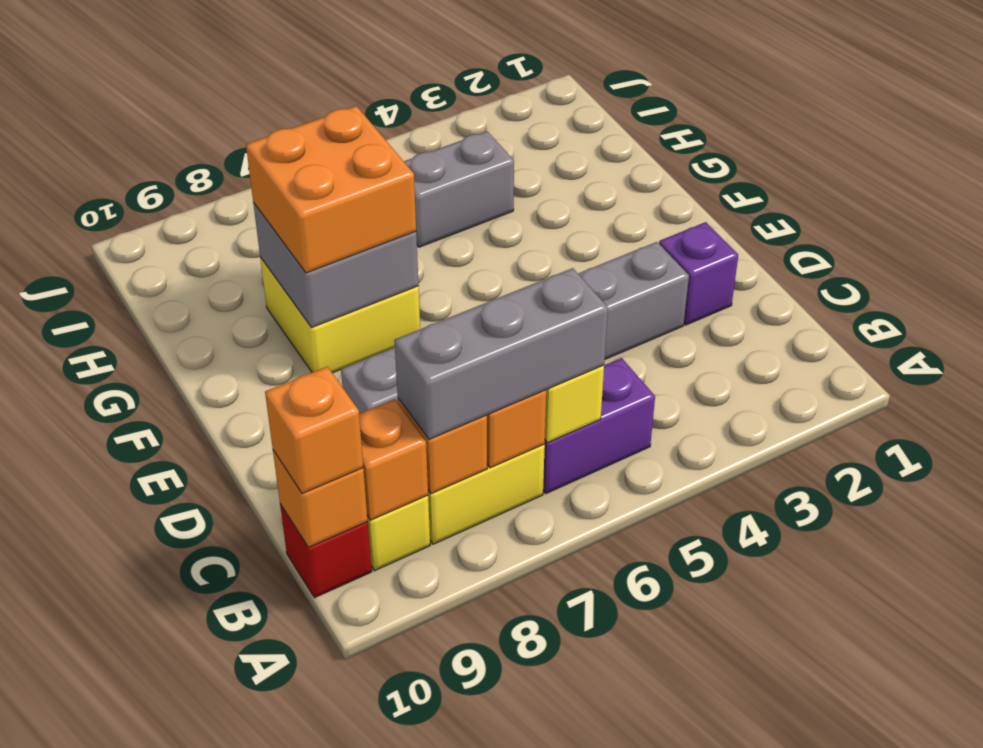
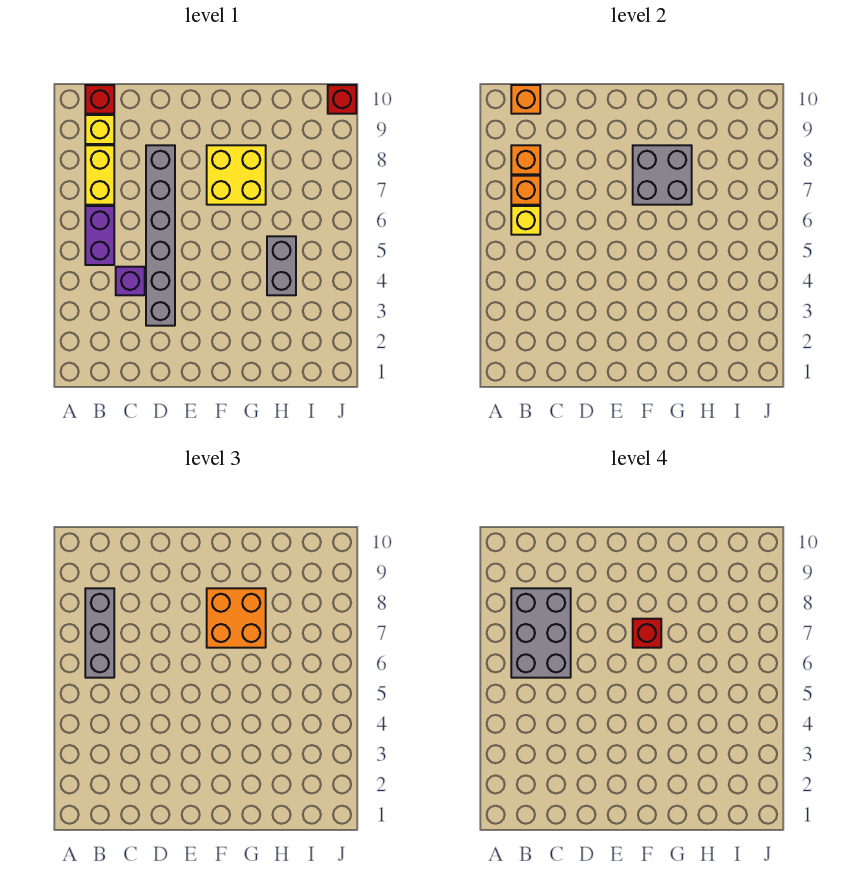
none -> grey brick B6:C8 level 4
orange brick B9 level 2 -> none
orange brick B10 level 3 -> none
purple brick D2 level 1 -> purple brick C4 level 1
none -> red brick F7 level 4
none -> red brick J10 level 1

